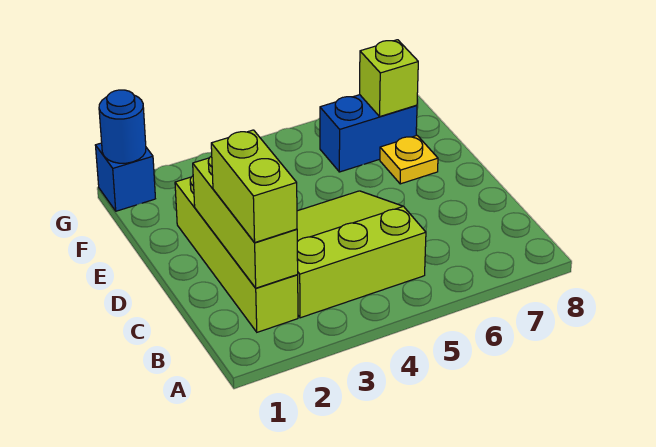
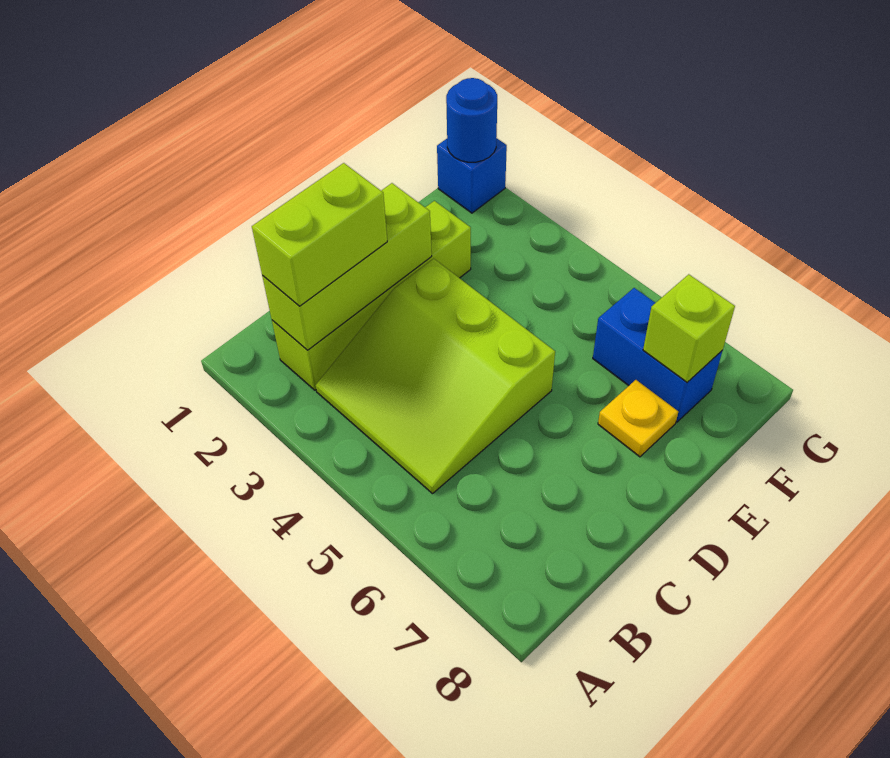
lime slope B3:D5 level 1 top B -> lime slope B3:D5 level 1 top D

